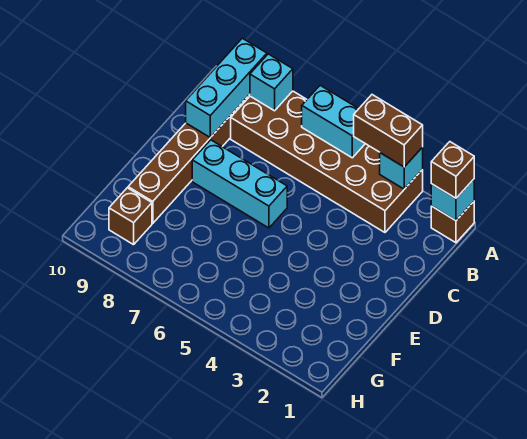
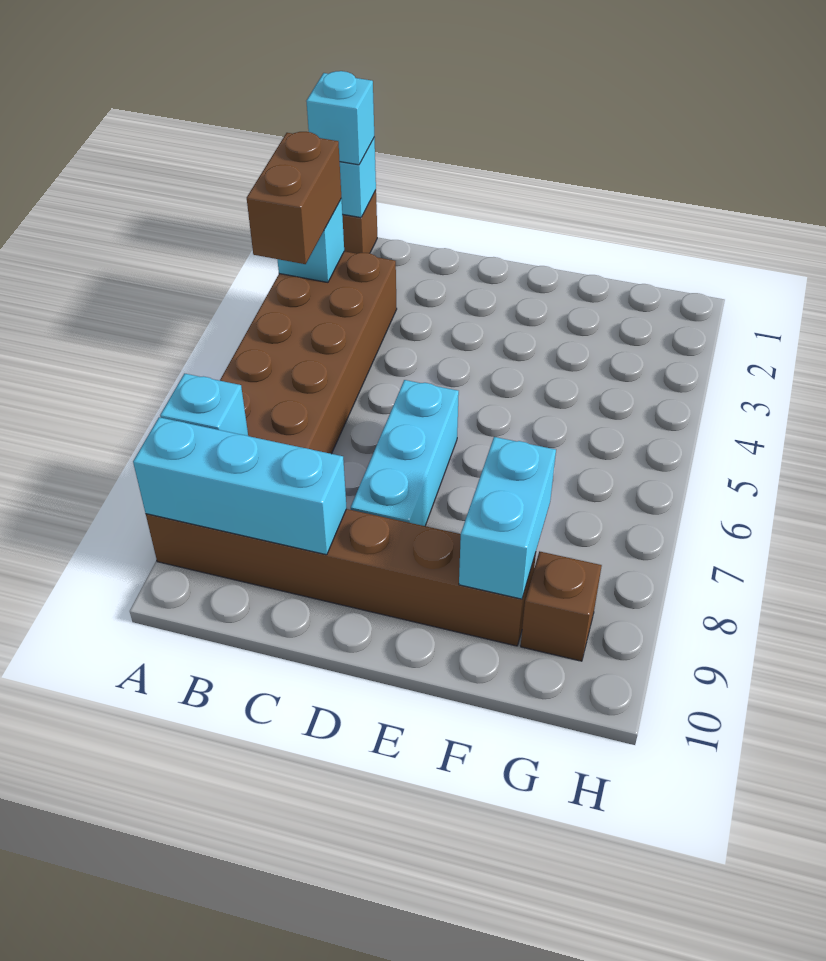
brown brick A1 level 3 -> cyan brick A1 level 3
cyan brick A5:A6 level 2 -> cyan brick F8:F9 level 2

